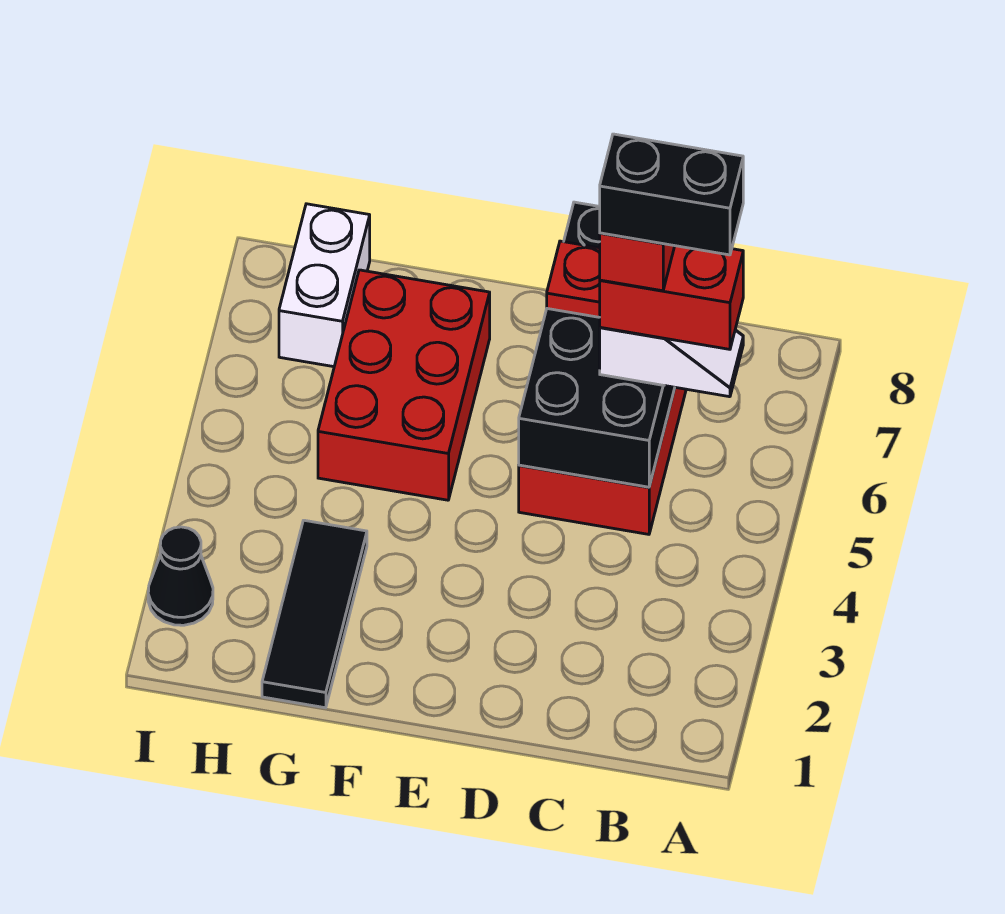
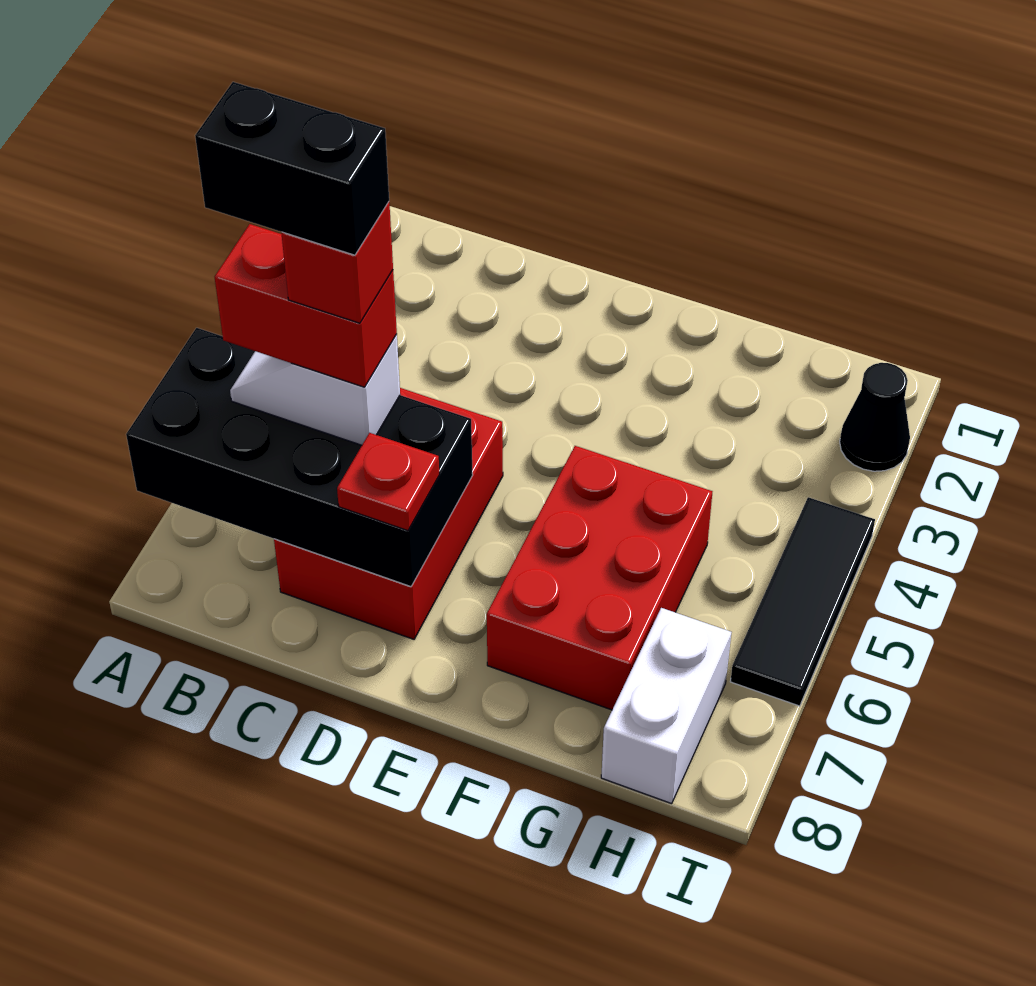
black brick C5:D8 level 2 -> black brick A6:D7 level 2
black tile G1:G3 level 1 -> black tile I4:I6 level 1

